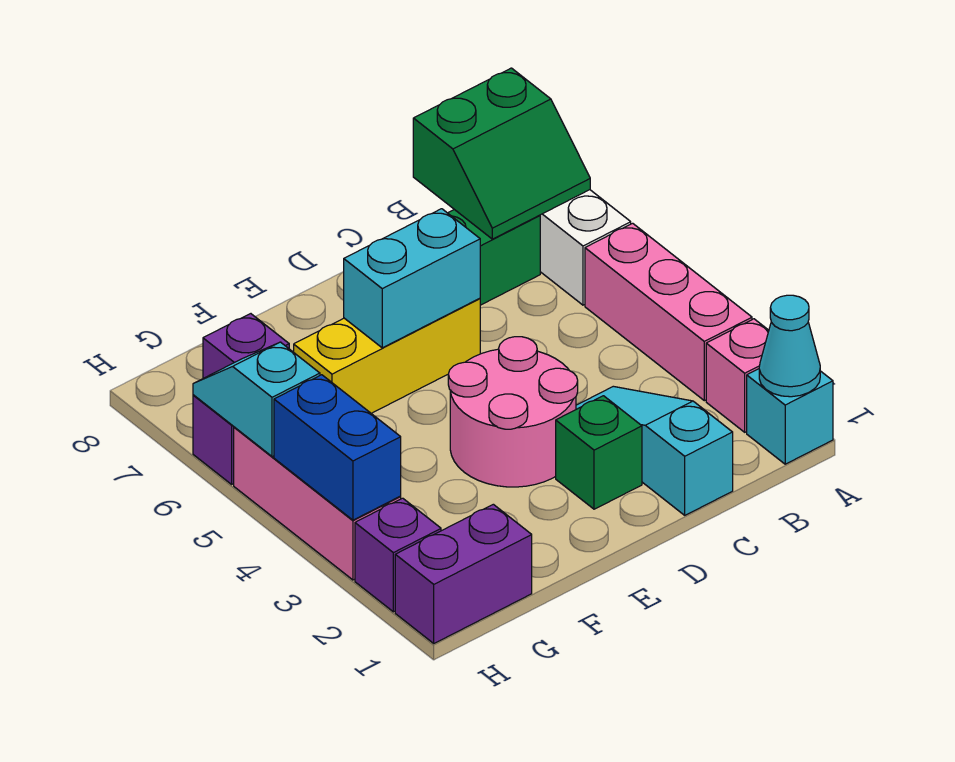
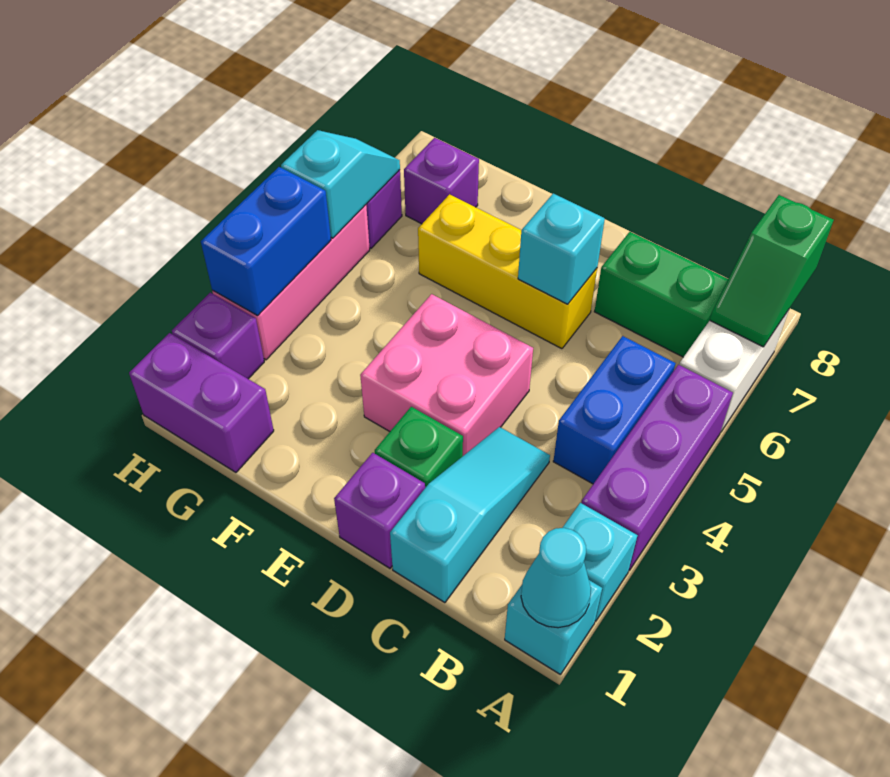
pink brick A2 level 1 -> cyan brick A2 level 1
pink brick A3:A5 level 1 -> purple brick A3:A5 level 1
green slope A7:B8 level 2 top 8 -> green slope A7:A8 level 2 top 8
none -> blue brick B4:B5 level 1
none -> purple brick D1 level 1
pink round brick D3:E4 level 1 -> pink brick D3:E4 level 1
cyan brick D6:E6 level 2 -> cyan brick D6 level 2

